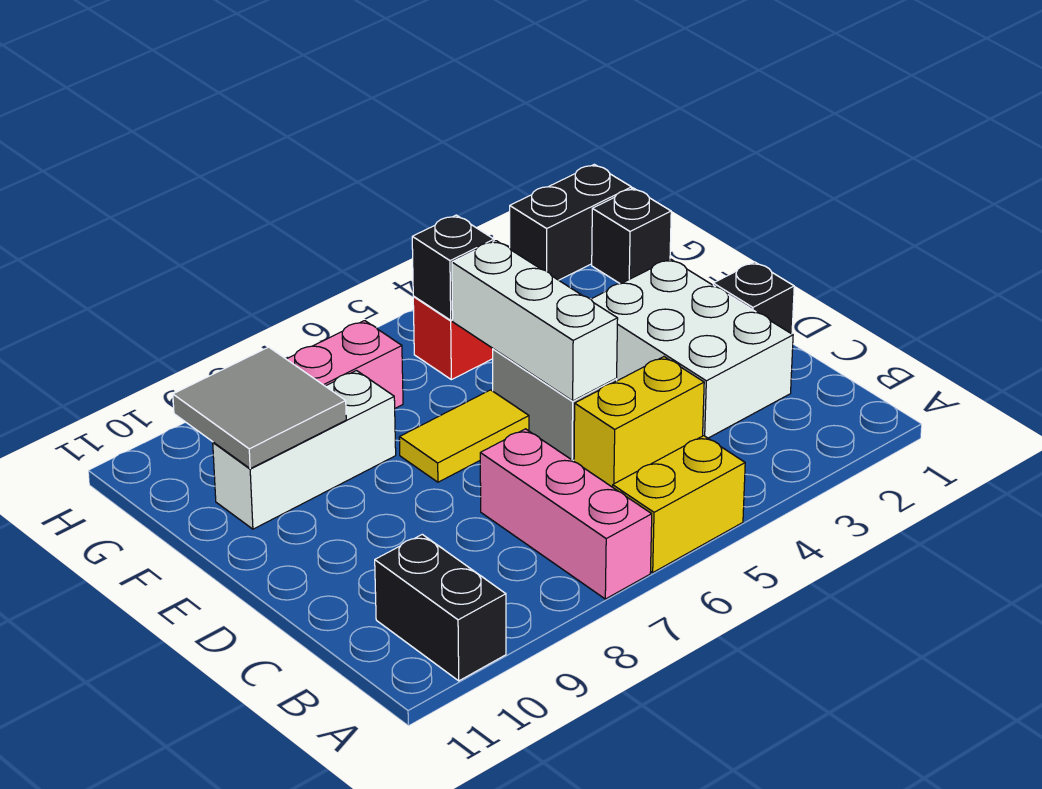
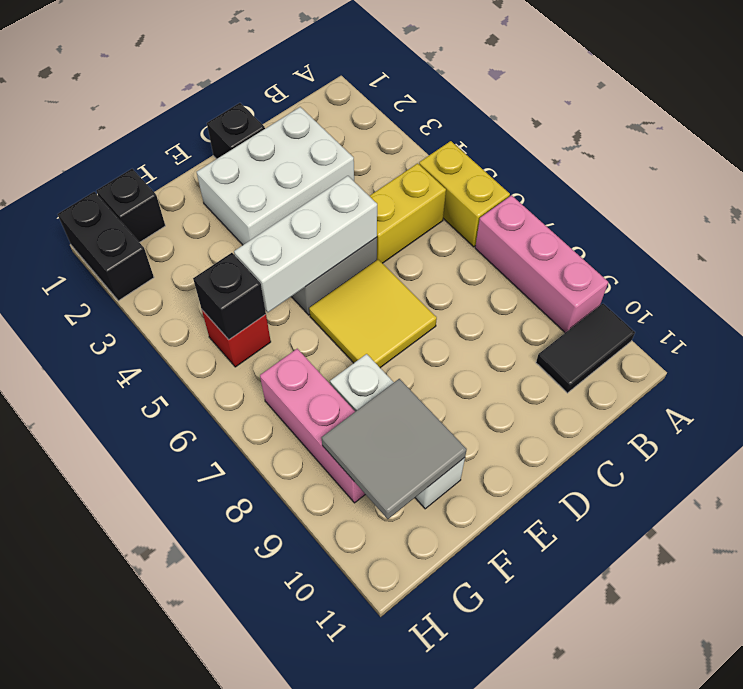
pink brick A7:C7 level 1 -> pink brick A7:A9 level 1
black brick A10:B10 level 1 -> black tile A10:B10 level 1
yellow brick C4:C5 level 1 -> yellow brick B5:C5 level 1
yellow tile E6:E7 level 1 -> yellow tile D6:E7 level 1

